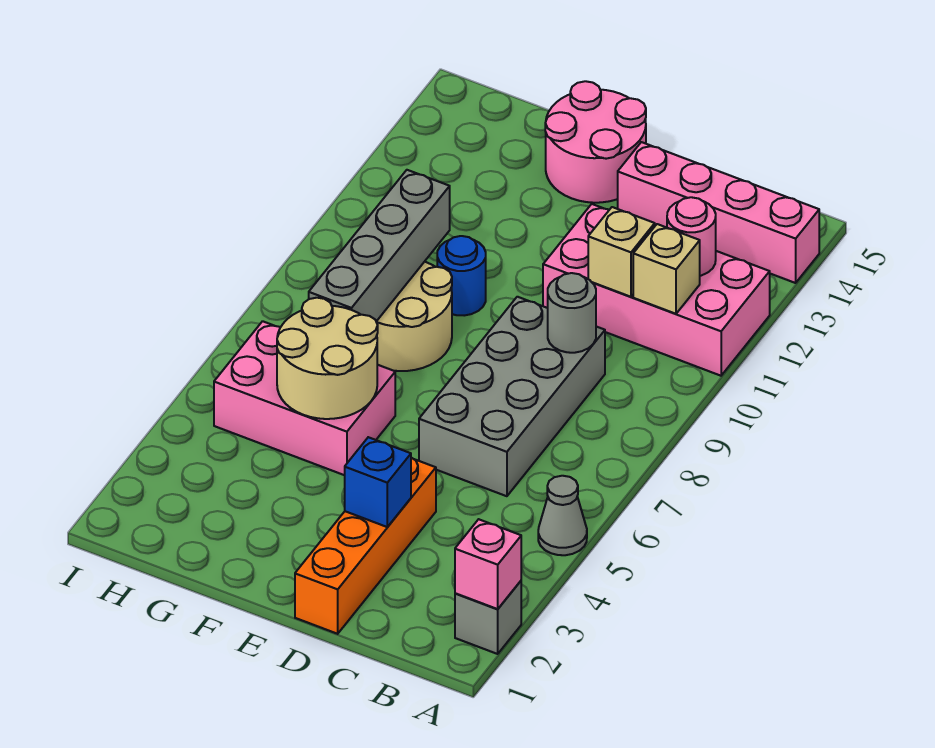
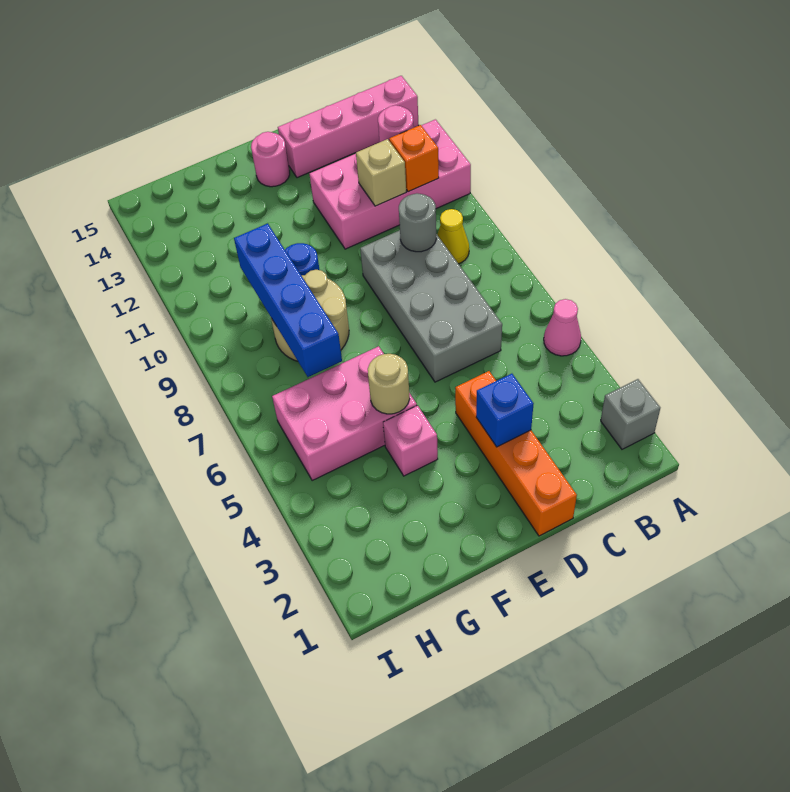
pink brick A2 level 2 -> pink brick F4 level 1
grey cone A5 level 1 -> pink cone A5 level 1
none -> yellow cone B9 level 1
tan brick B11 level 2 -> orange brick B11 level 2
pink round brick E14:F15 level 1 -> pink round brick E14 level 1
tan round brick F5:G6 level 2 -> tan round brick F5 level 2
grey brick G7:G10 level 2 -> blue brick G7:G10 level 2

